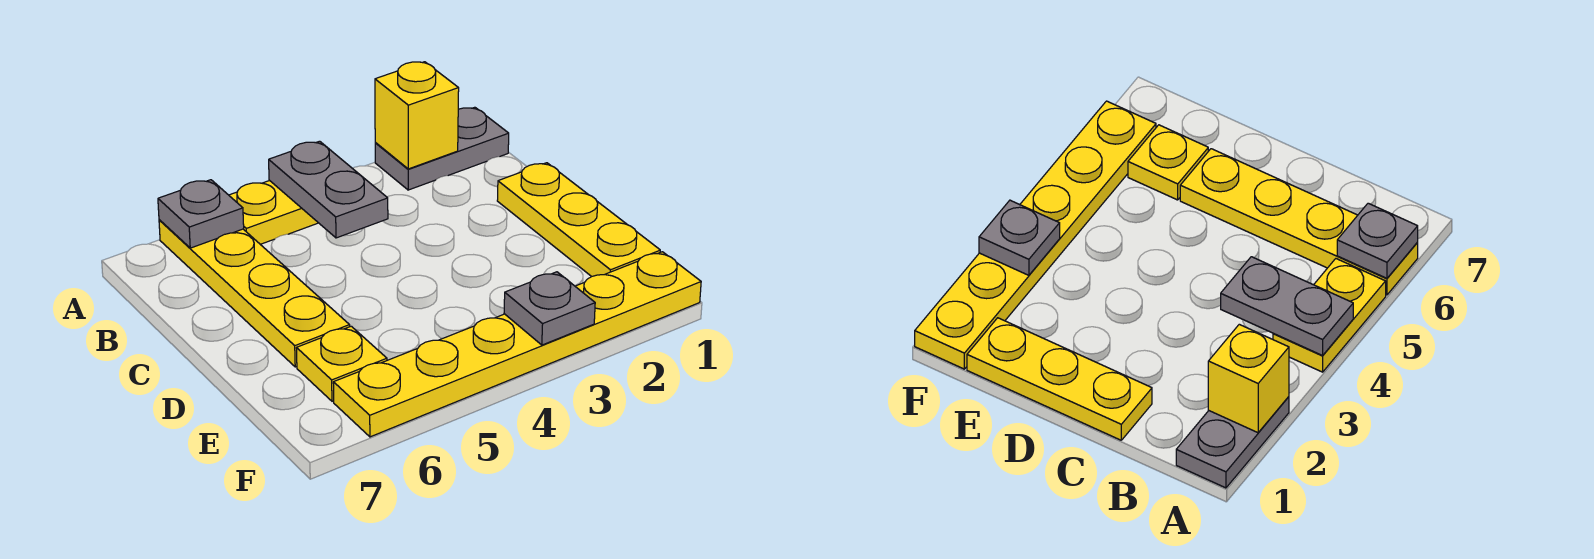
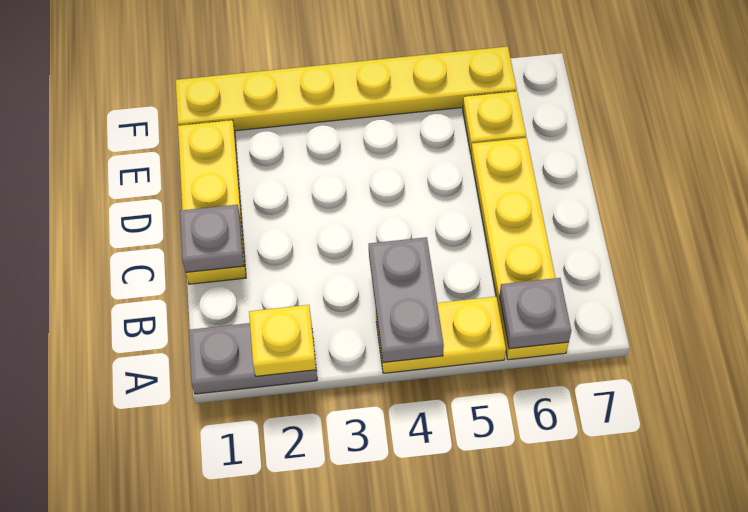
yellow brick A2 level 2 -> yellow plate A2 level 2
grey plate F3 level 2 -> grey plate C1 level 2

